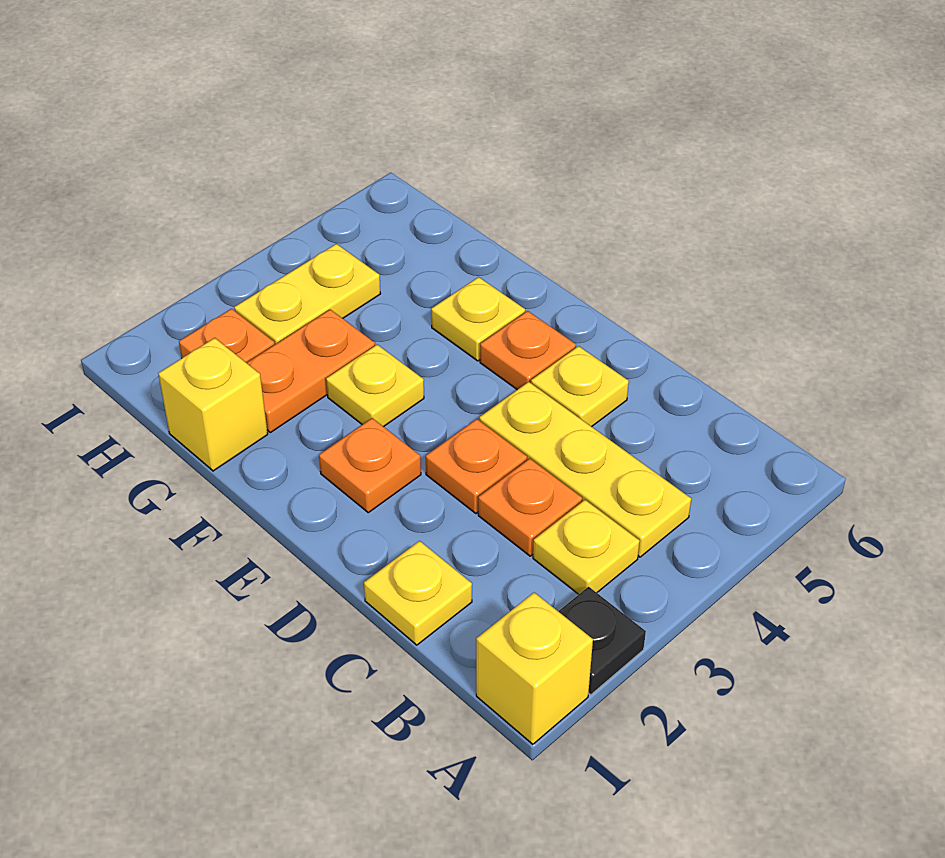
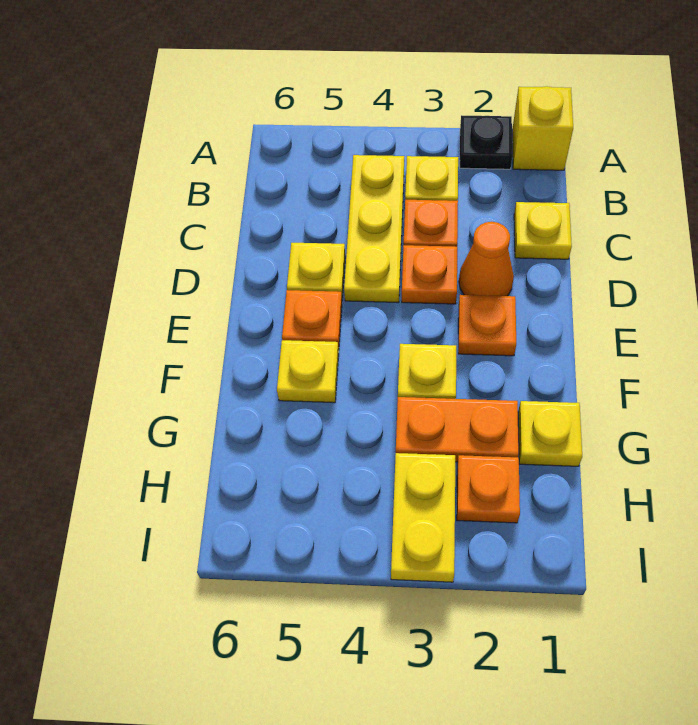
none -> orange cone D2 level 1
yellow brick G1 level 1 -> yellow plate G1 level 1
yellow plate H3:H4 level 1 -> yellow plate H3:I3 level 1

